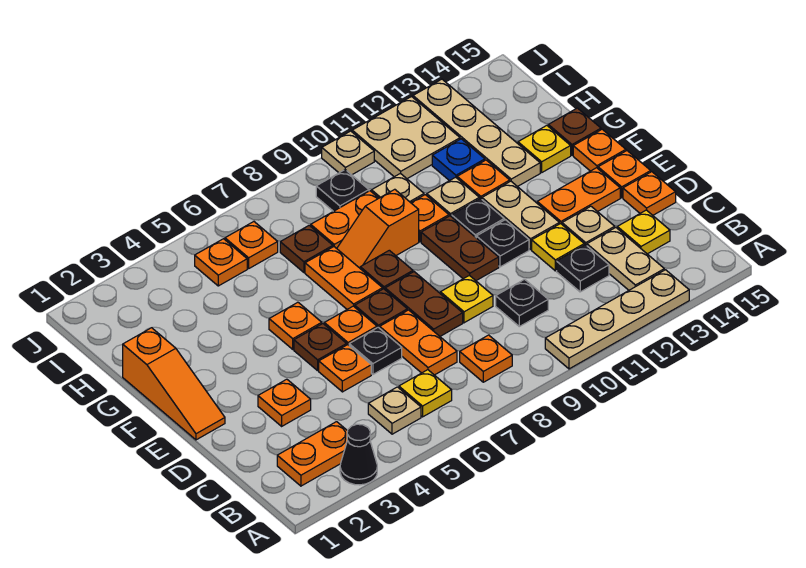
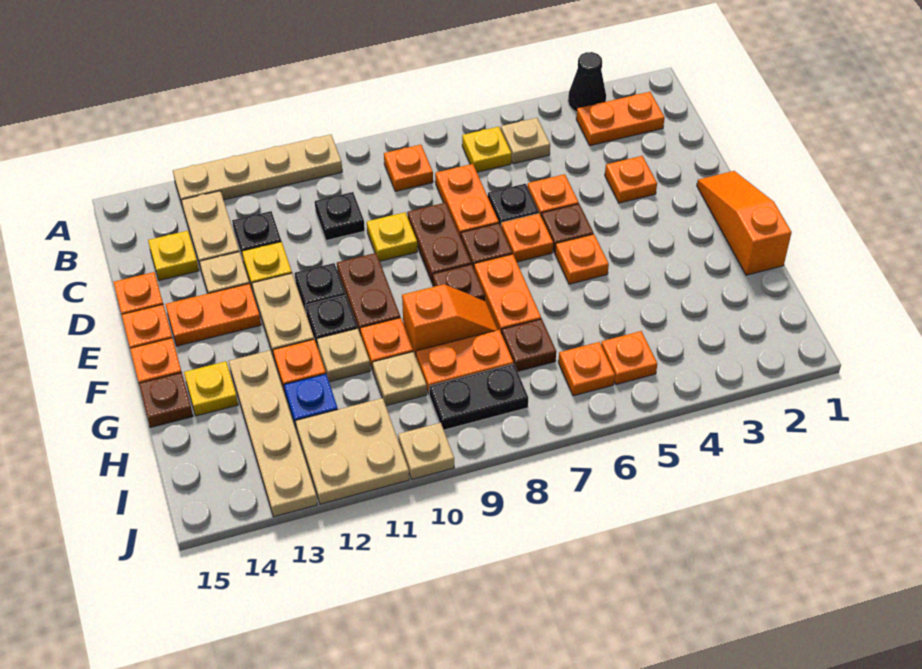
black plate I9 level 1 -> black plate I8:I9 level 1

